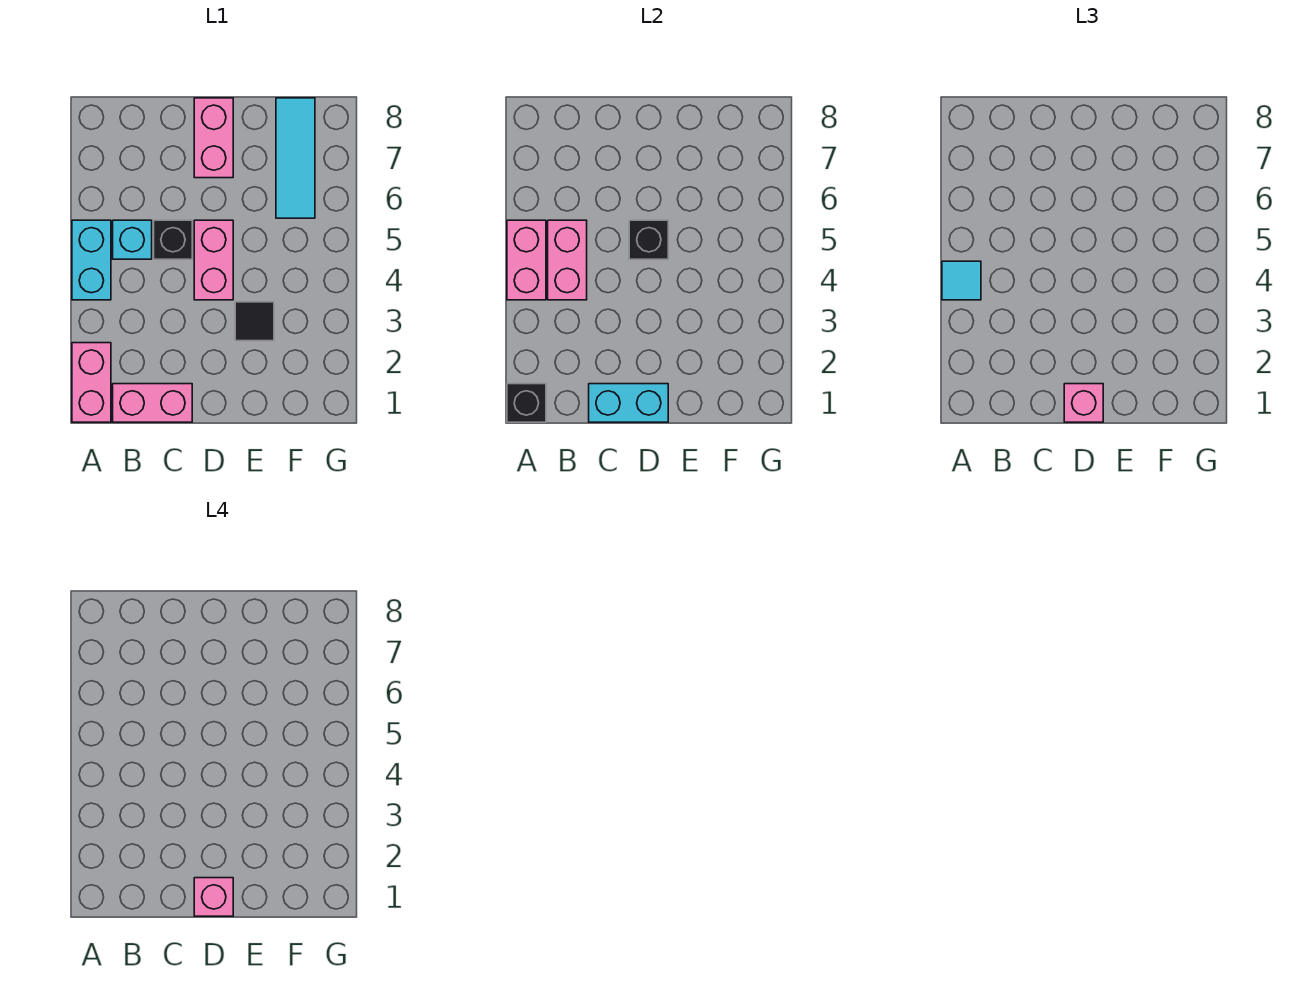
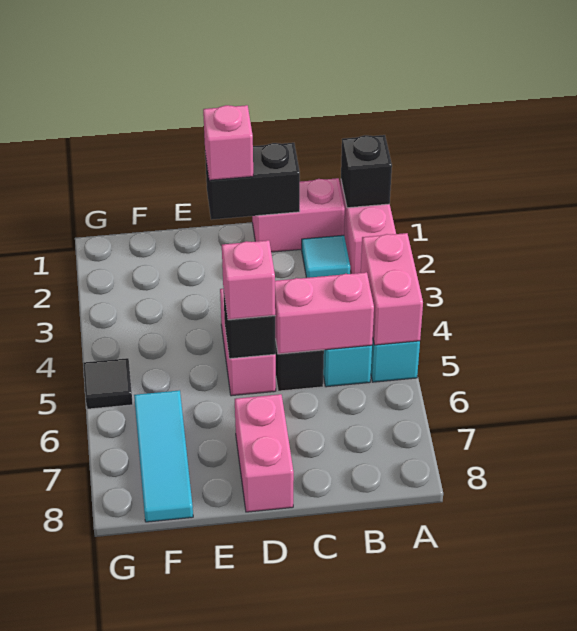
cyan tile A4 level 3 -> cyan tile B2 level 1
pink brick B4:B5 level 2 -> pink brick B5:C5 level 2
cyan brick C1:D1 level 2 -> black brick C1:D1 level 2
pink brick D1 level 4 -> pink brick D5 level 3
black tile E3 level 1 -> black tile G5 level 1

